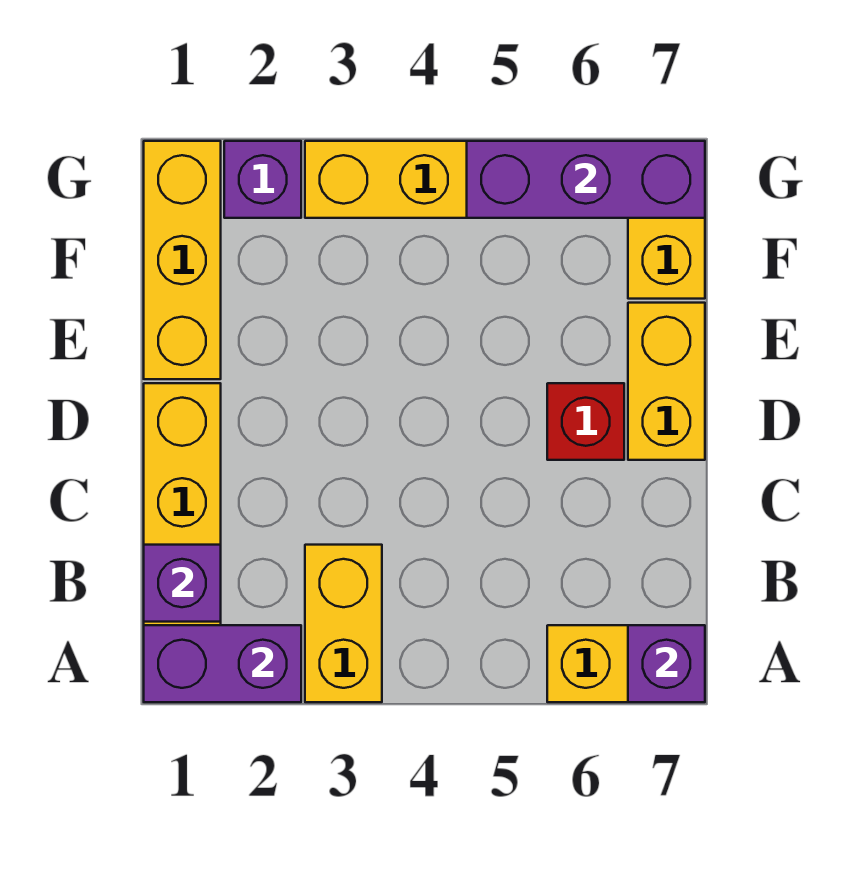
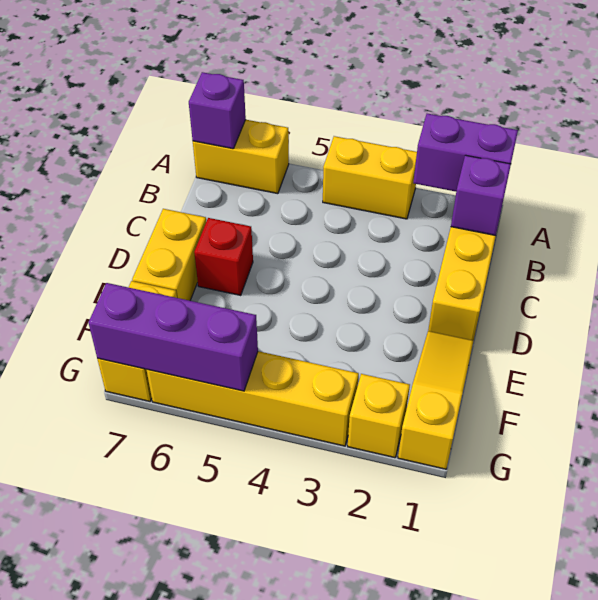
yellow brick A3:B3 level 1 -> yellow brick A3:A4 level 1
yellow brick E1:G1 level 1 -> yellow slope E1:G1 level 1 top G
purple brick G2 level 1 -> yellow brick G2 level 1

